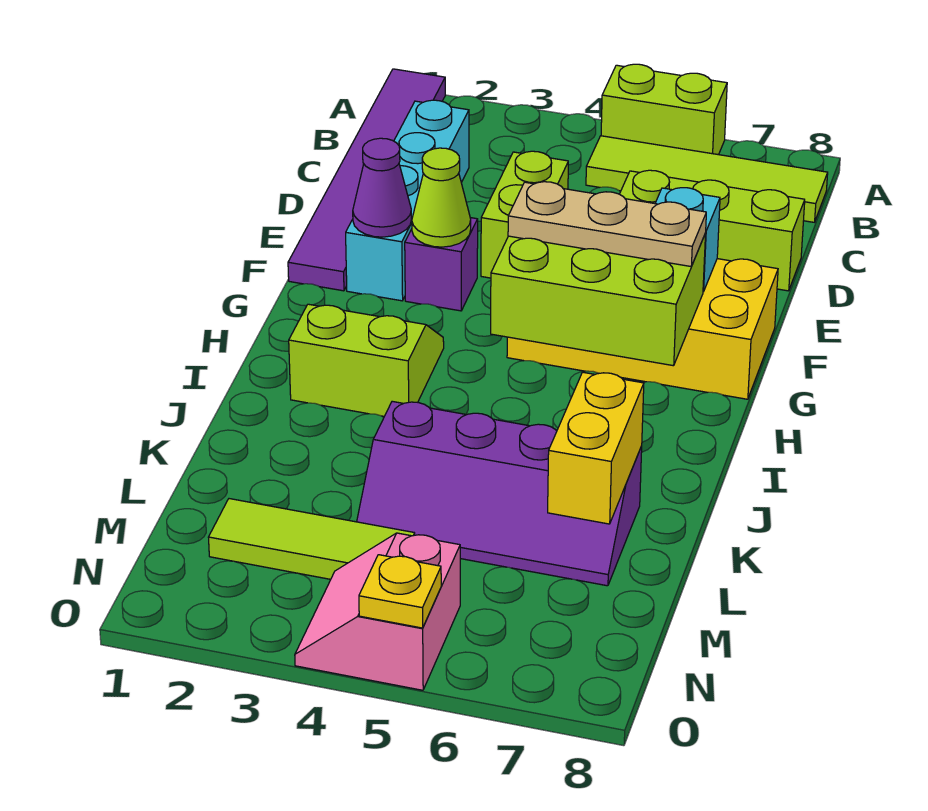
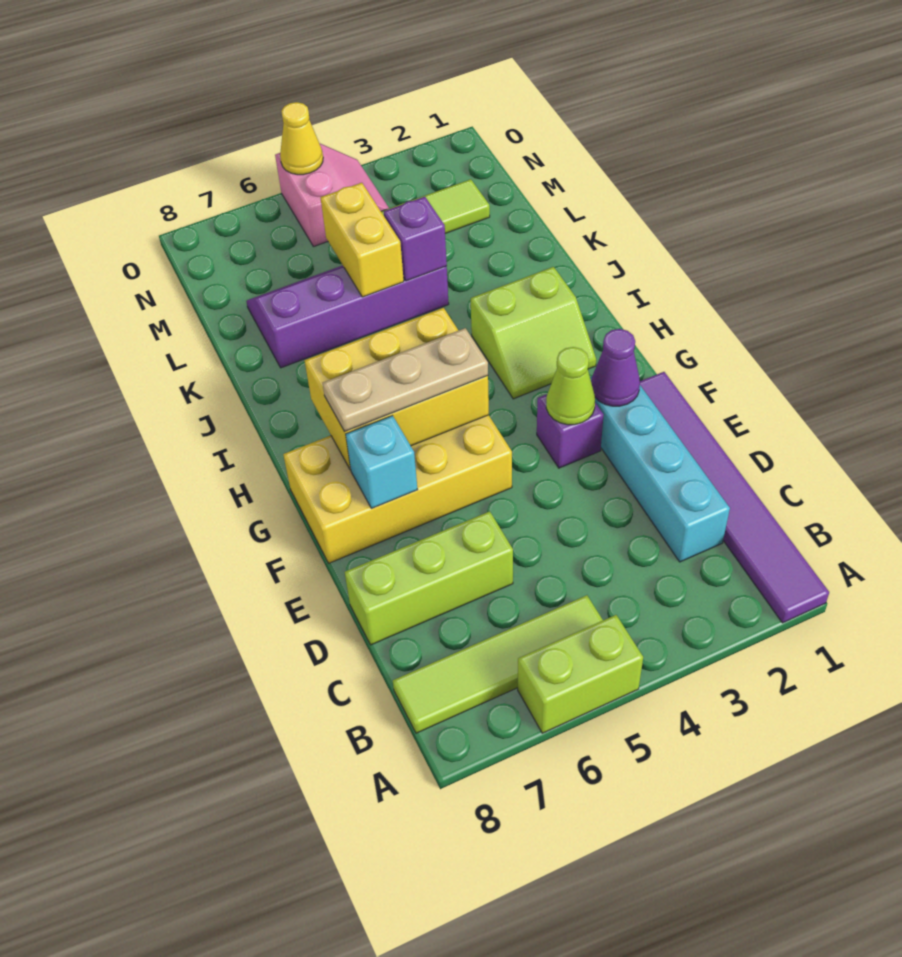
lime brick D4:E4 level 1 -> none
lime brick G5:H7 level 2 -> yellow brick G5:H7 level 2
none -> purple brick K4 level 2
yellow brick K7:L7 level 2 -> yellow brick K5:L5 level 2
yellow plate O5 level 2 -> yellow cone O5 level 2

